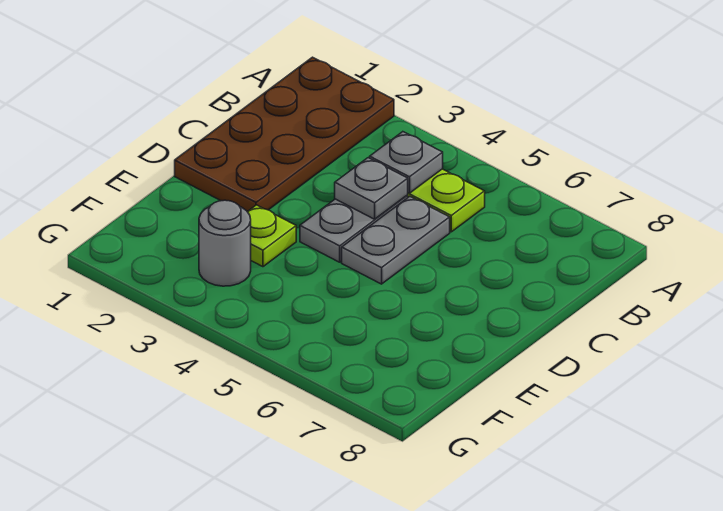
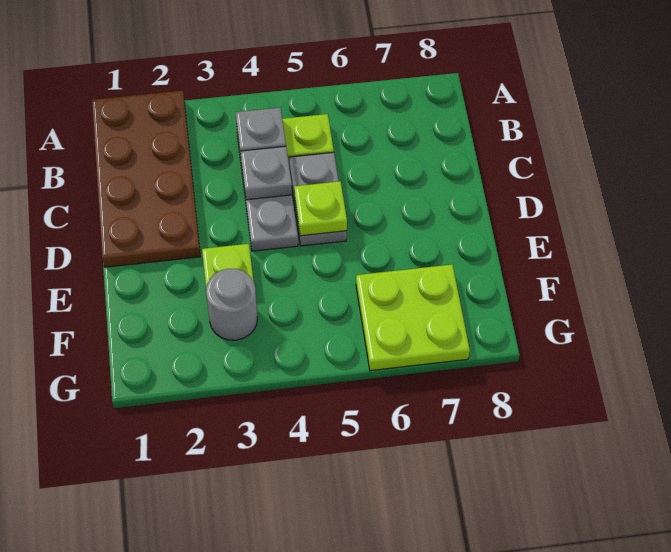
none -> lime plate D5 level 2
none -> lime plate F6:G7 level 1

